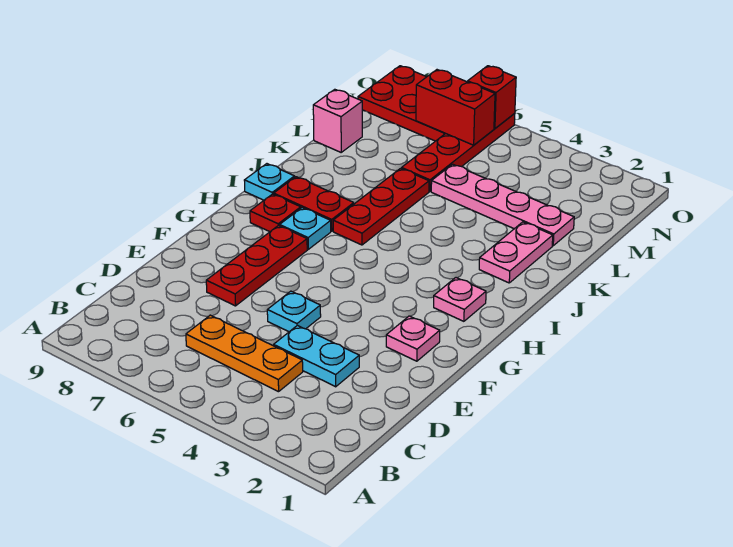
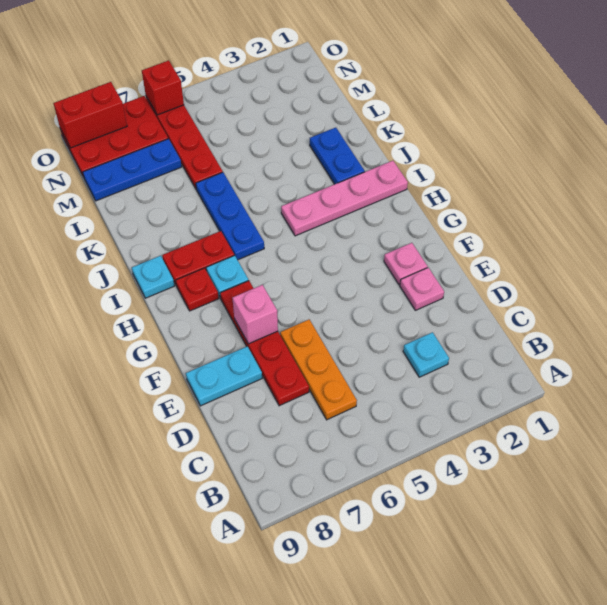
orange plate C4:C6 level 1 -> orange plate C6:E6 level 1
cyan plate D3:D4 level 1 -> cyan plate E8:E9 level 1
cyan plate E5 level 1 -> cyan plate C3 level 1
red plate E7:G7 level 1 -> red plate D7:G7 level 1
pink plate H2 level 1 -> pink plate E2 level 1
red plate I6:K6 level 1 -> blue plate I6:K6 level 1
pink plate J2:K2 level 1 -> blue plate J2:K2 level 1
pink plate L2:L5 level 1 -> pink plate I1:I4 level 1
pink brick L9 level 1 -> pink brick F7 level 2
none -> blue plate M7:M9 level 1
red brick N6:N7 level 2 -> red brick O8:O9 level 2

